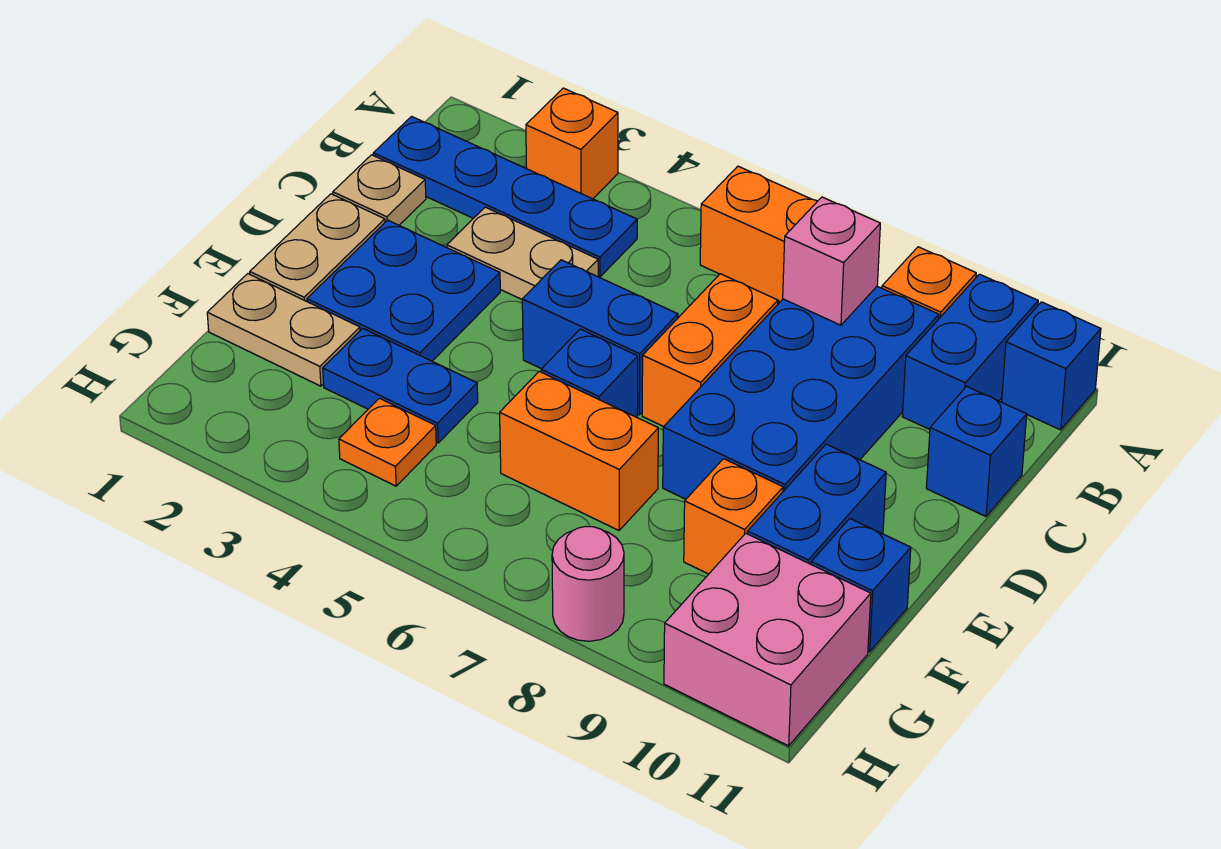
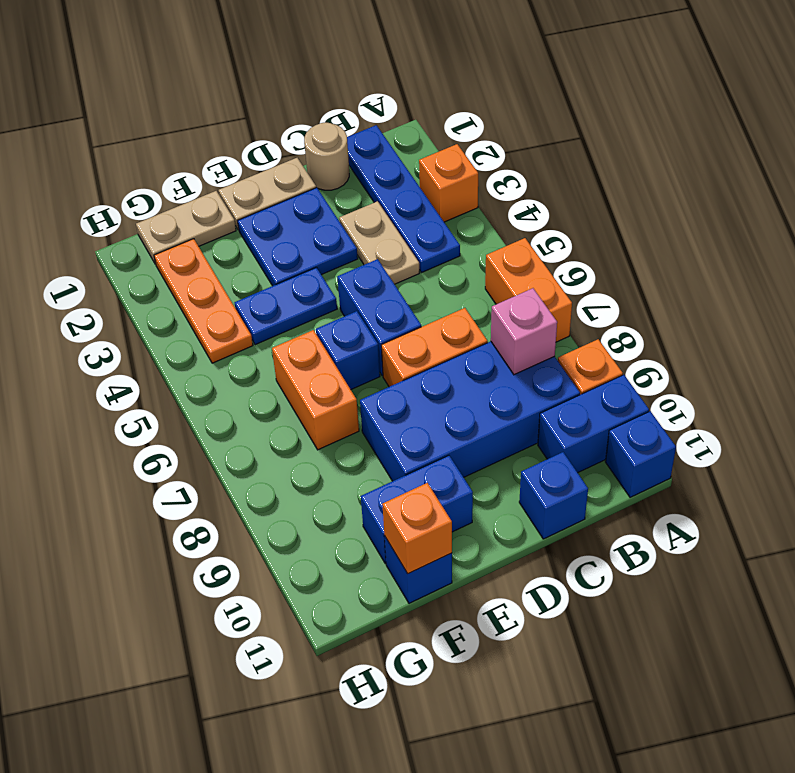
tan plate C1 level 1 -> tan round brick C1 level 1
tan plate F1:F2 level 1 -> tan plate F1:G1 level 1
blue plate F3:F4 level 1 -> blue plate E4:F4 level 1
orange brick F9 level 1 -> orange brick F11 level 2
orange plate G4 level 1 -> orange plate G2:G4 level 1
pink brick G10:H11 level 1 -> none
pink round brick H8 level 1 -> none

